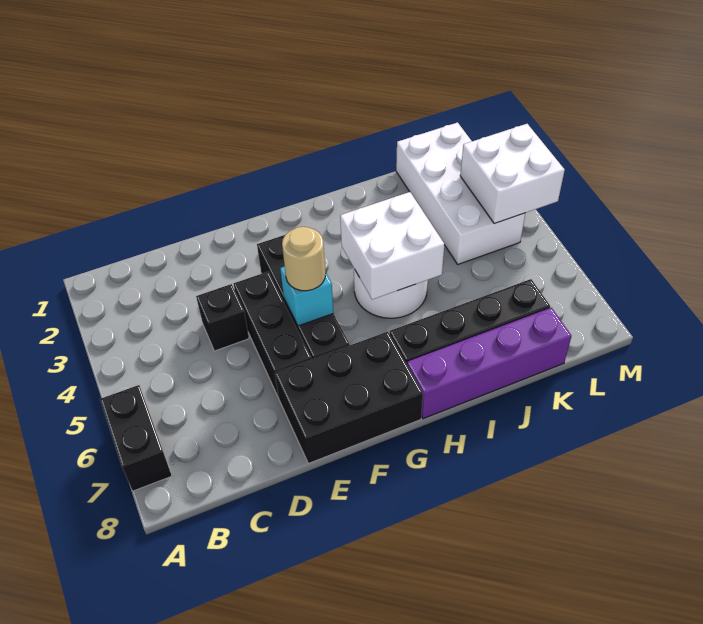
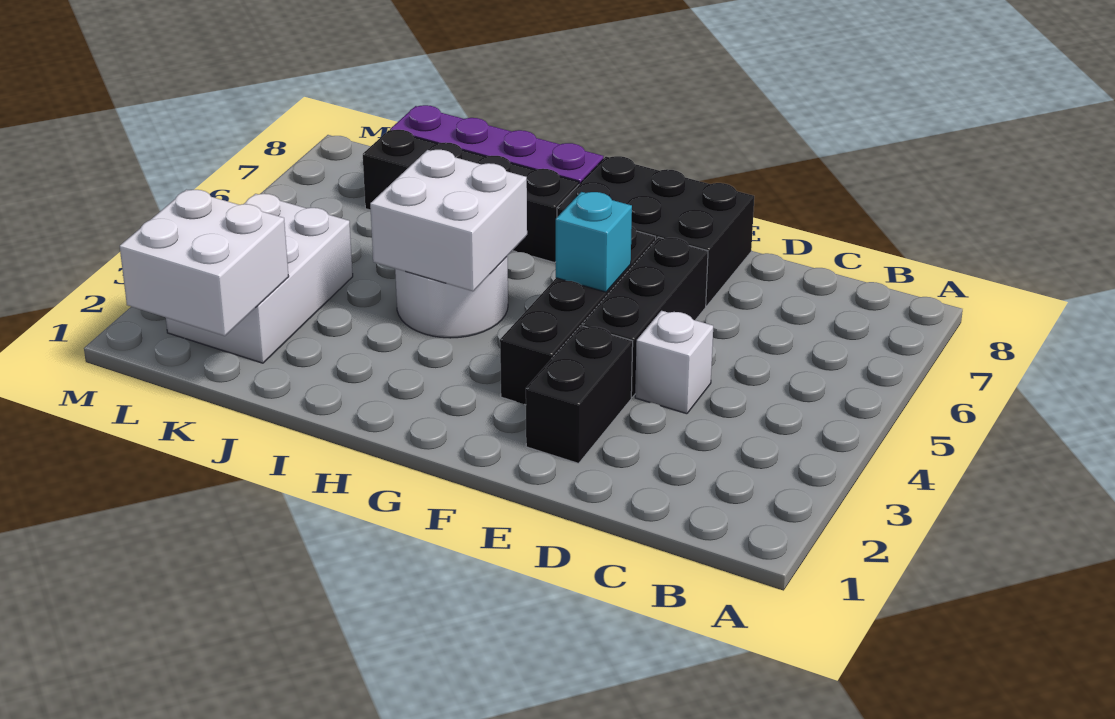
black brick A6:A7 level 1 -> black brick E2:E3 level 1
black brick D4 level 1 -> white brick D4 level 1
tan round brick F5 level 3 -> none
white brick K1:L4 level 1 -> white brick K2:L4 level 1
white brick L3:M4 level 2 -> white brick K1:L2 level 2

